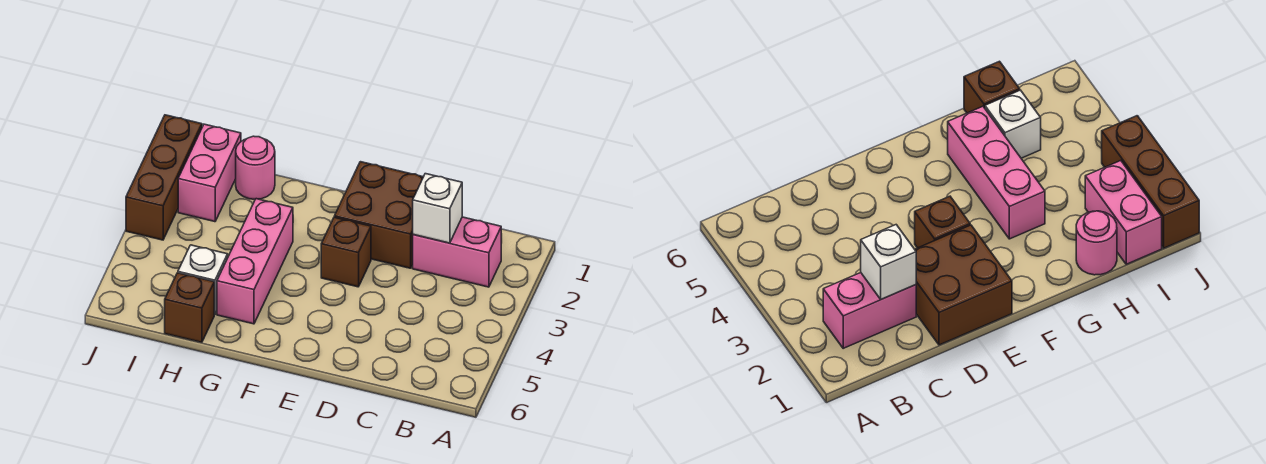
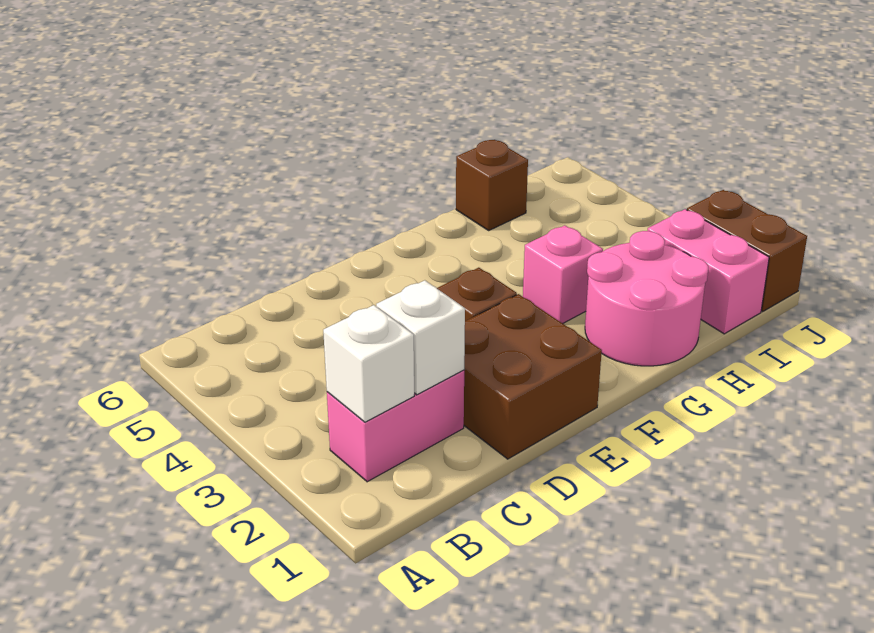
pink brick G3:G5 level 1 -> pink brick G3 level 1
pink round brick H1 level 1 -> pink round brick G1:H2 level 1
white brick H5 level 1 -> white brick B2 level 2
brown brick J1:J3 level 1 -> brown brick J1:J2 level 1

